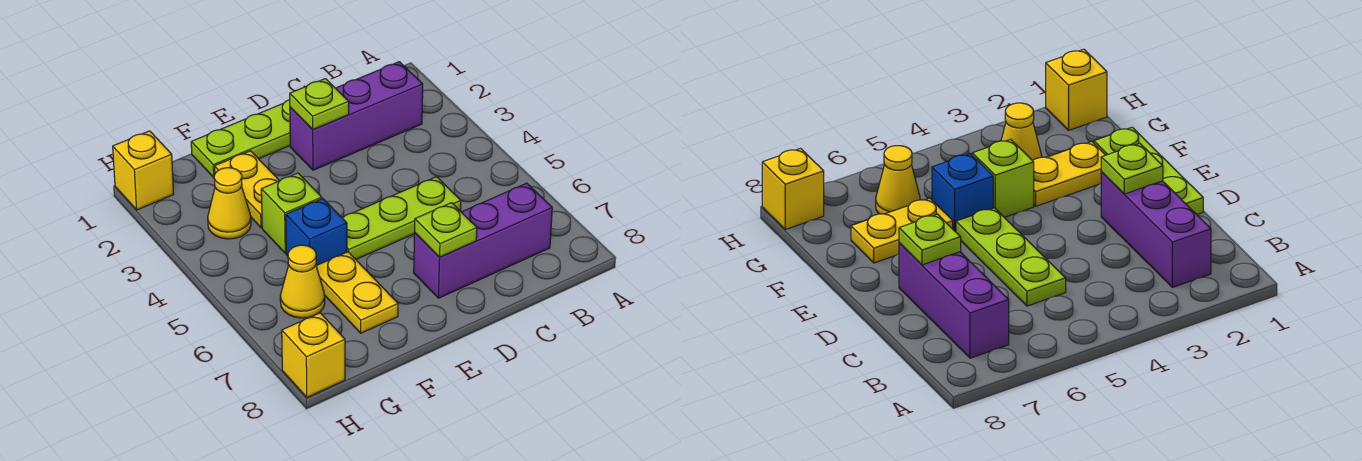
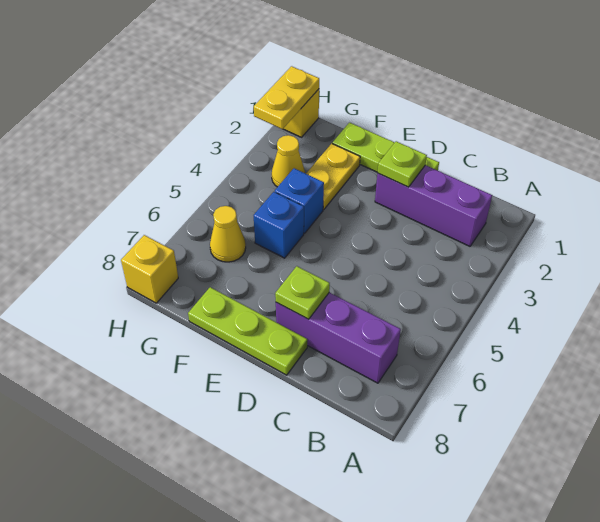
lime plate C5:E5 level 1 -> lime plate D8:F8 level 1
lime brick F4 level 1 -> blue brick F4 level 1
yellow plate F6:F7 level 1 -> yellow plate H1:H2 level 2

